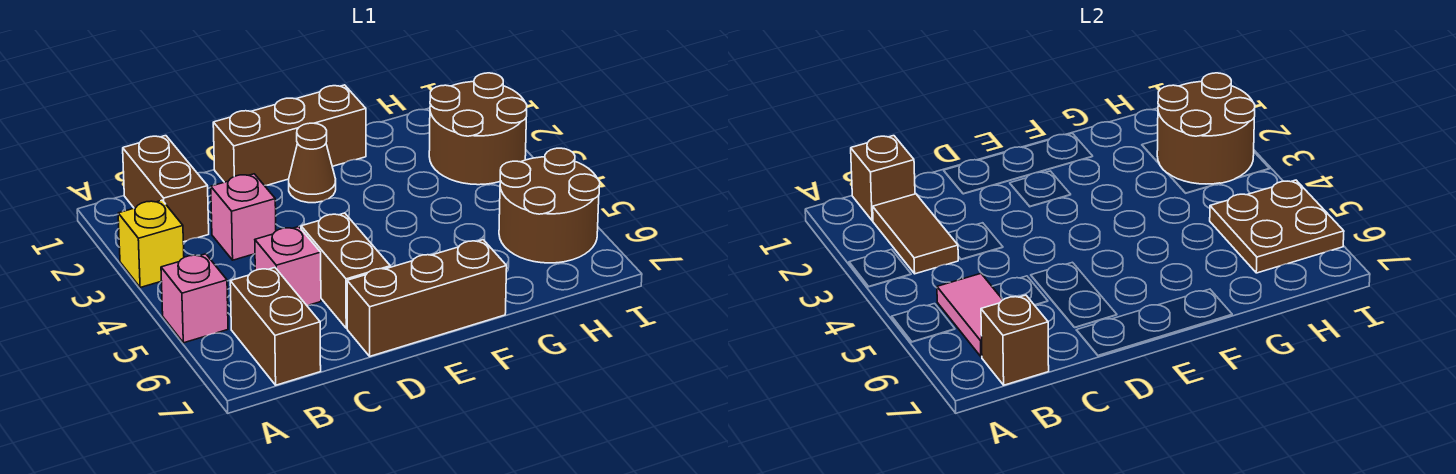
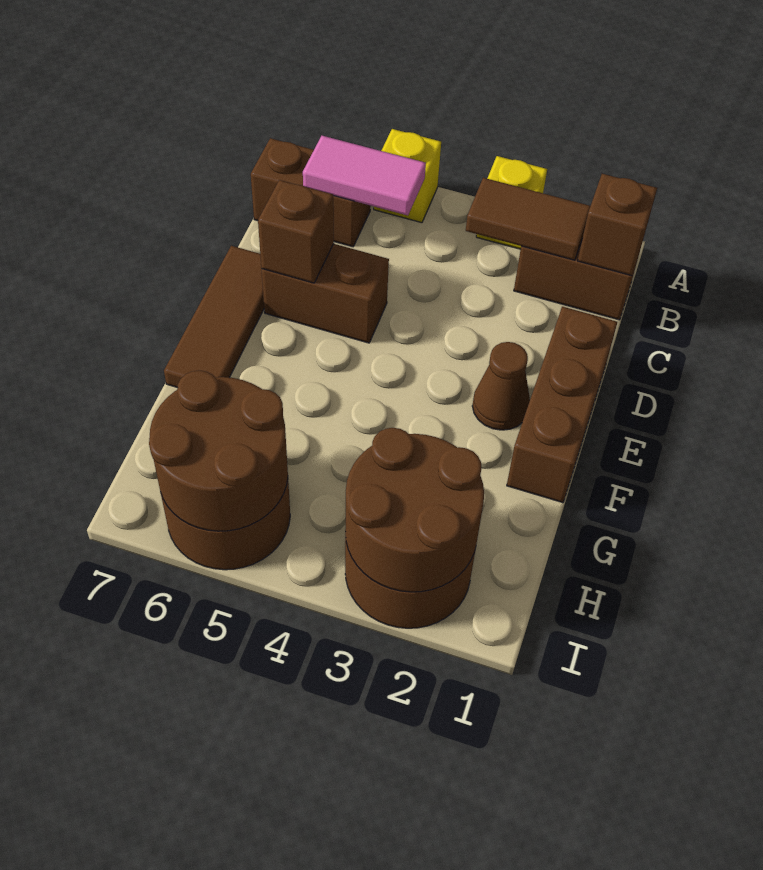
pink brick A5 level 1 -> yellow brick A5 level 1
brown brick B7 level 2 -> brown brick D6 level 2
pink brick C3 level 1 -> none
pink brick C5 level 1 -> none
brown brick D7:F7 level 1 -> brown tile D7:F7 level 1
brown plate H5:I6 level 2 -> brown round brick H5:I6 level 2

